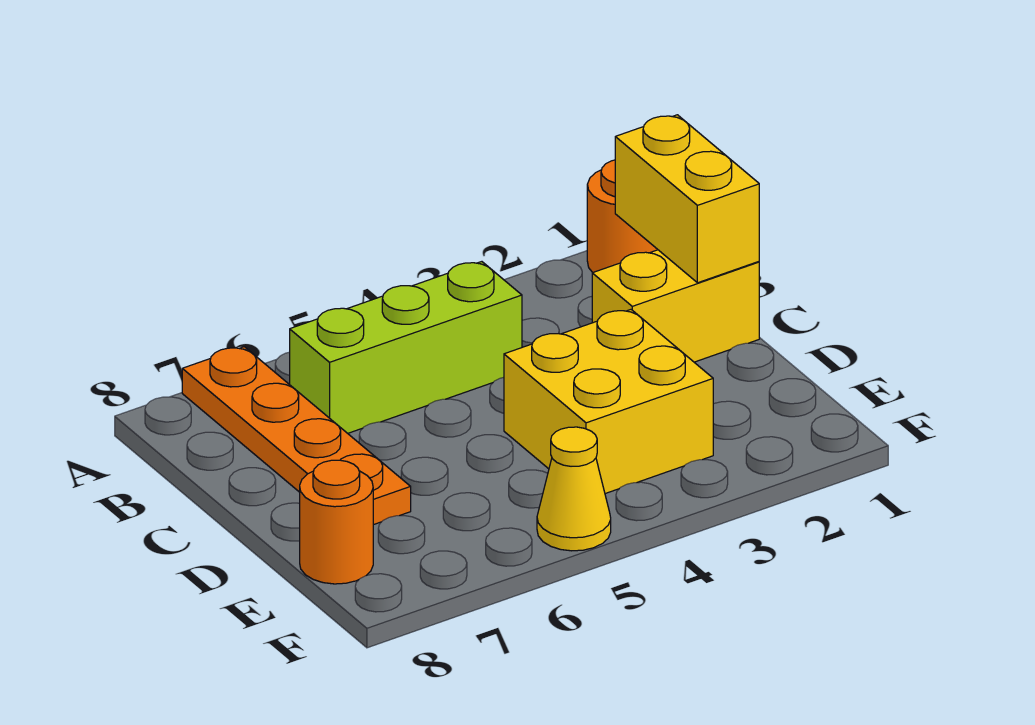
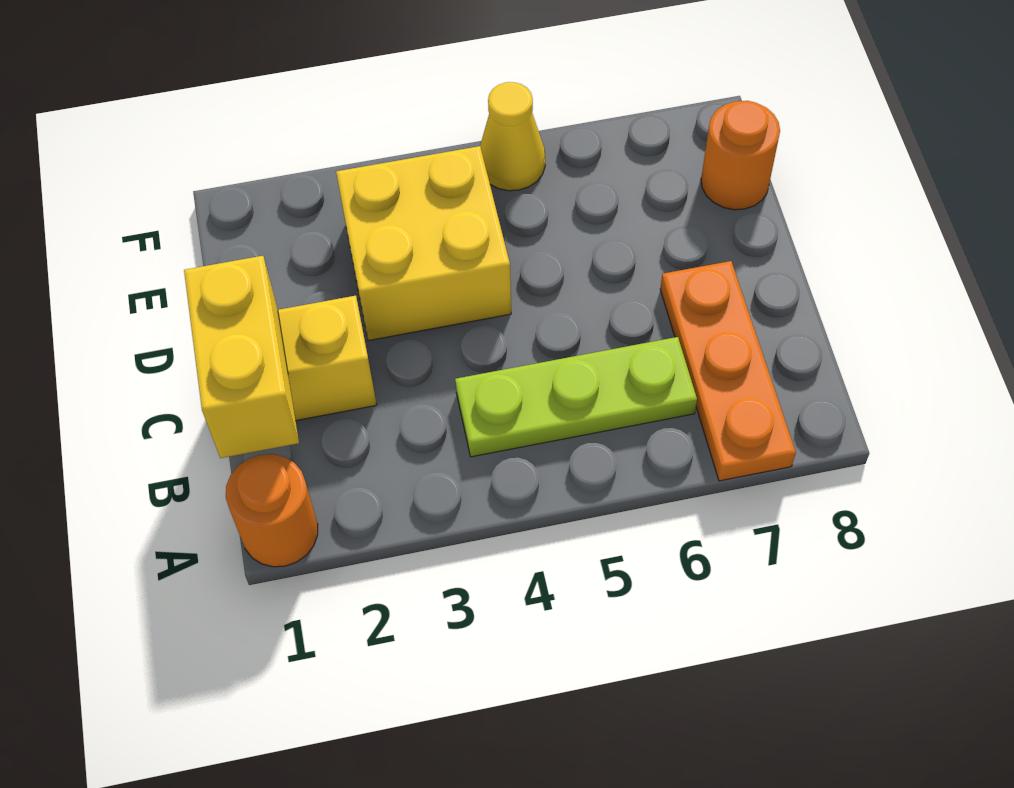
orange plate A7:D7 level 1 -> orange plate A7:C7 level 1
lime brick B4:B6 level 1 -> lime plate B4:B6 level 1

